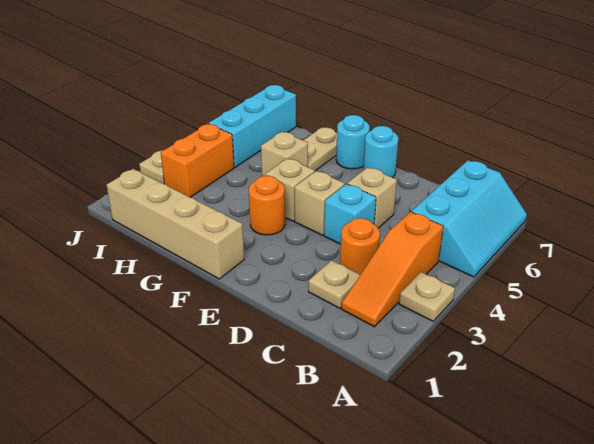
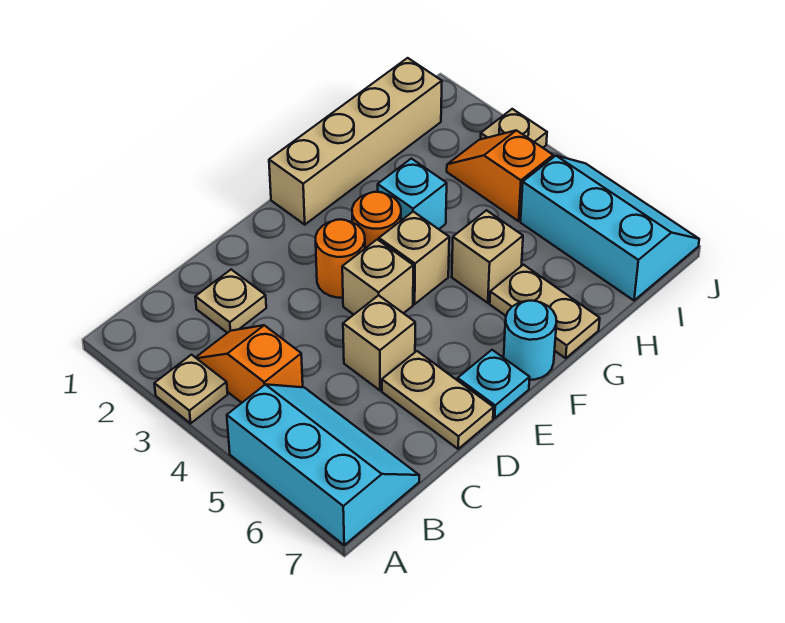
cyan slope A5:B7 level 1 top B -> cyan slope A5:B7 level 1 top A
orange slope B2:B4 level 1 top 4 -> orange slope B3:B4 level 1 top 4
orange round brick C3 level 1 -> orange round brick E3 level 1
cyan brick D4 level 1 -> cyan brick G3 level 1
none -> tan plate D6:D7 level 1
cyan round brick E7 level 1 -> cyan plate E7 level 1
orange brick I3:I4 level 1 -> orange slope I3:I4 level 1 top 4

